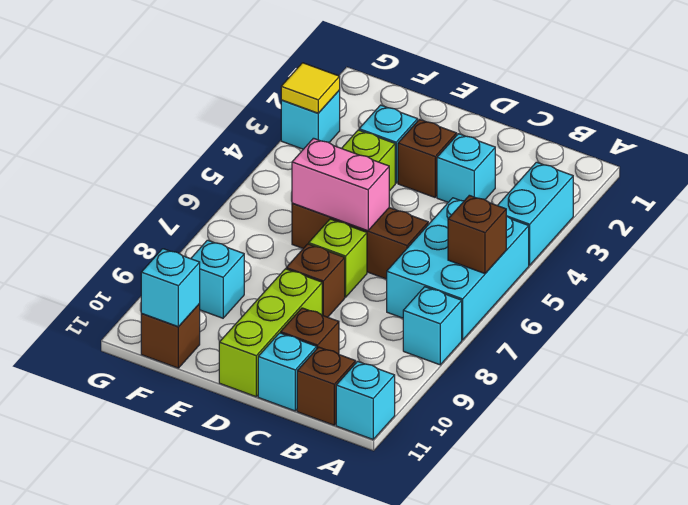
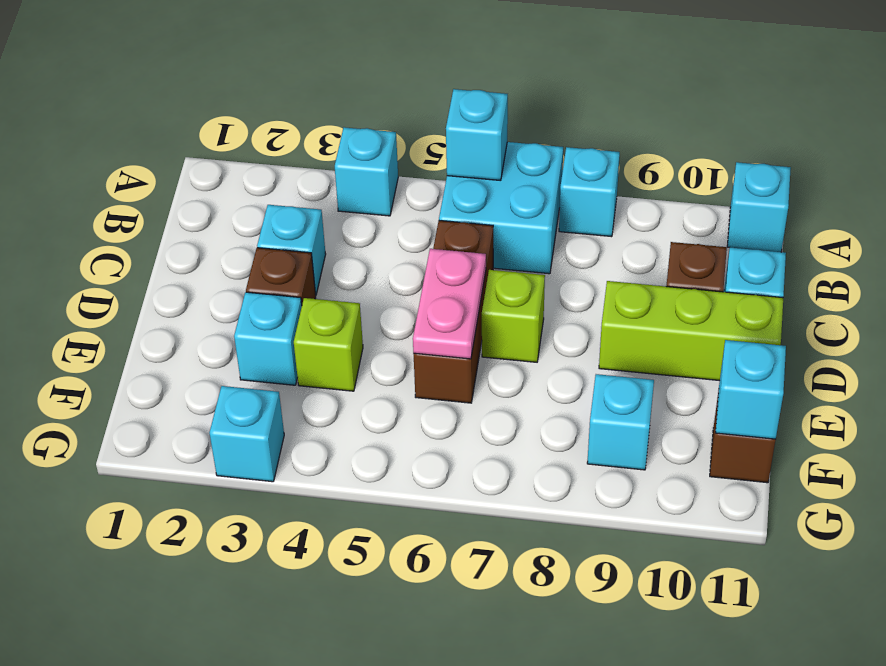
cyan brick A3:A4 level 1 -> cyan brick A4 level 1
cyan brick A5:B7 level 1 -> cyan brick A6:B7 level 1
brown brick A6 level 2 -> cyan brick A6 level 2
brown brick B11 level 1 -> none
pink brick D6:E6 level 2 -> pink plate D6:E6 level 2
brown brick D8 level 1 -> none
yellow tile G3 level 2 -> none

